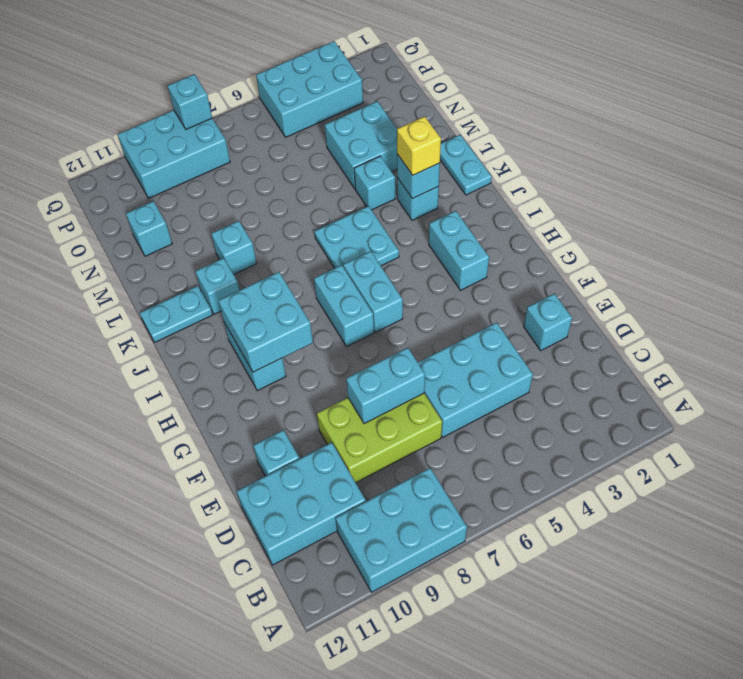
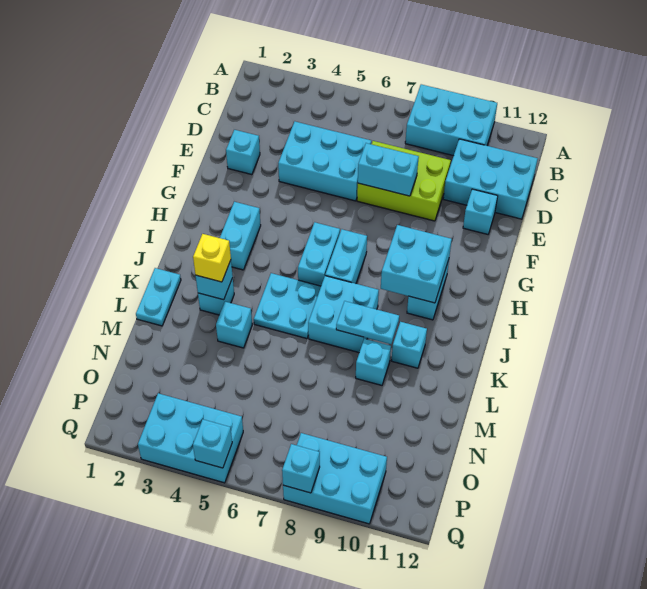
cyan plate K11:K12 level 1 -> cyan plate K8:K9 level 2
cyan brick M3:N4 level 1 -> cyan brick J7:K8 level 1
cyan brick N11 level 1 -> cyan brick Q5 level 2

